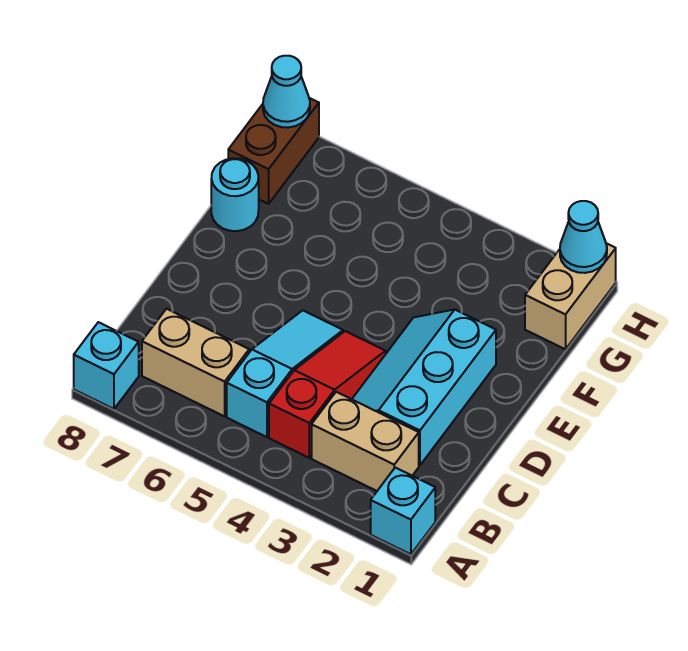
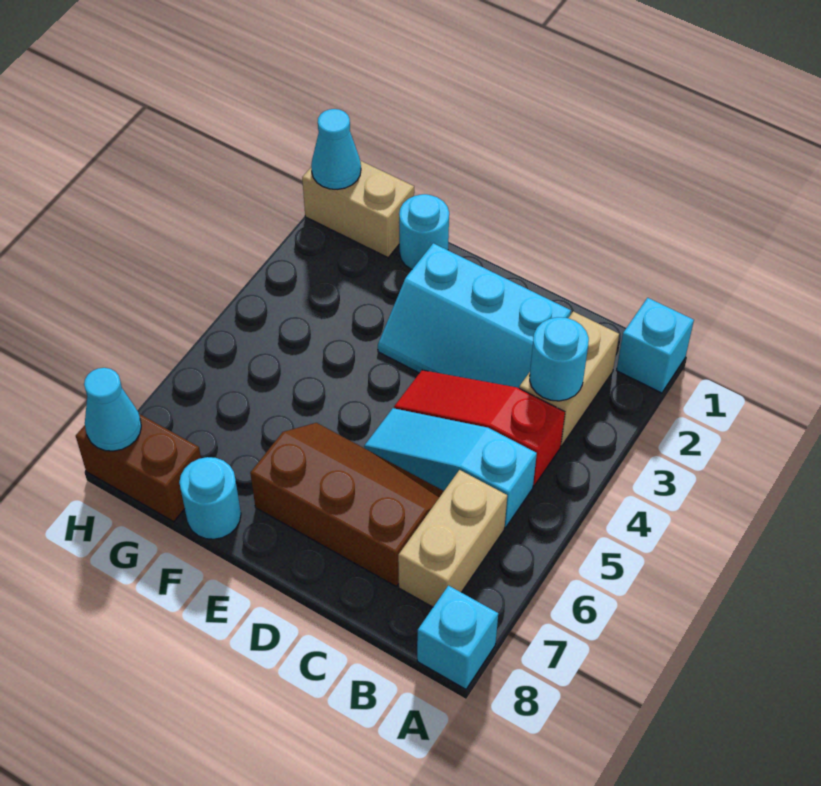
none -> cyan round brick B3 level 2
none -> brown slope C6:E7 level 1 top 7
none -> cyan round brick F1 level 1

